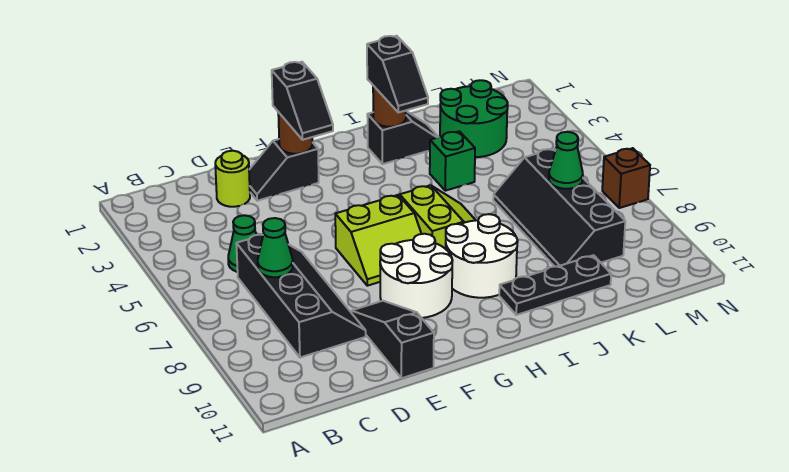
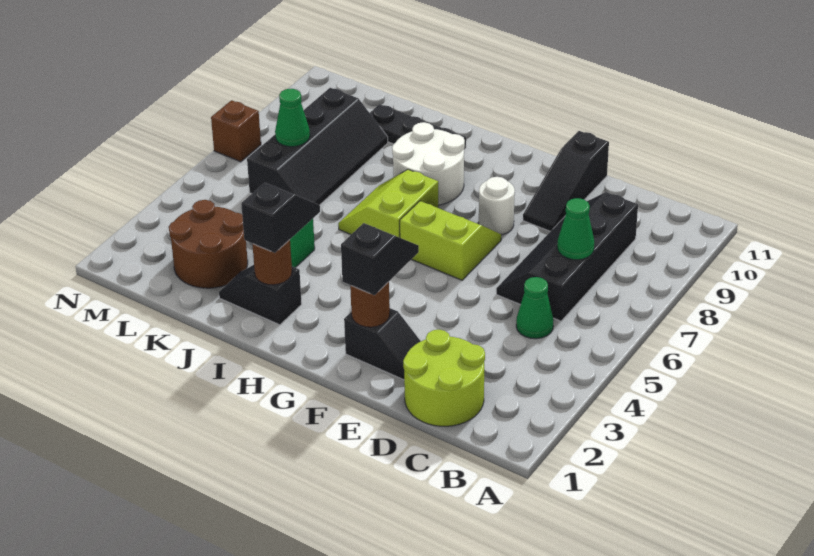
lime round brick D2 level 1 -> lime round brick C1:D2 level 1
white round brick F8:G9 level 1 -> white round brick F8 level 1
green round brick K2:L3 level 1 -> brown round brick K2:L3 level 1

